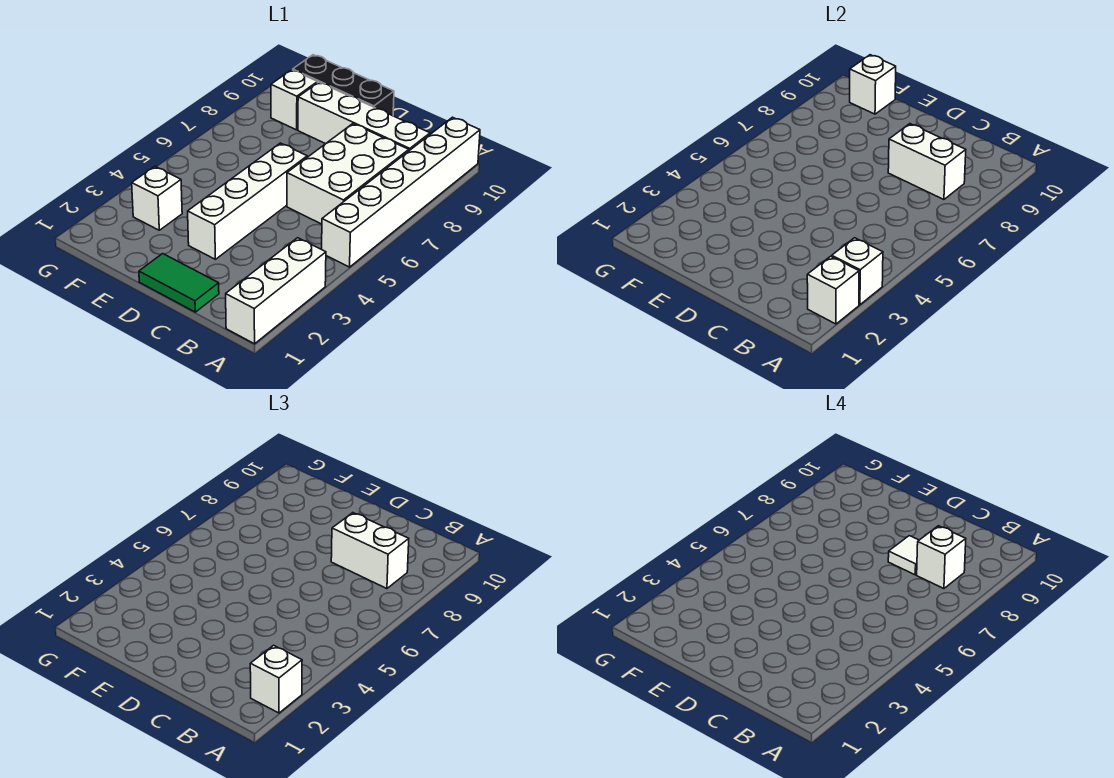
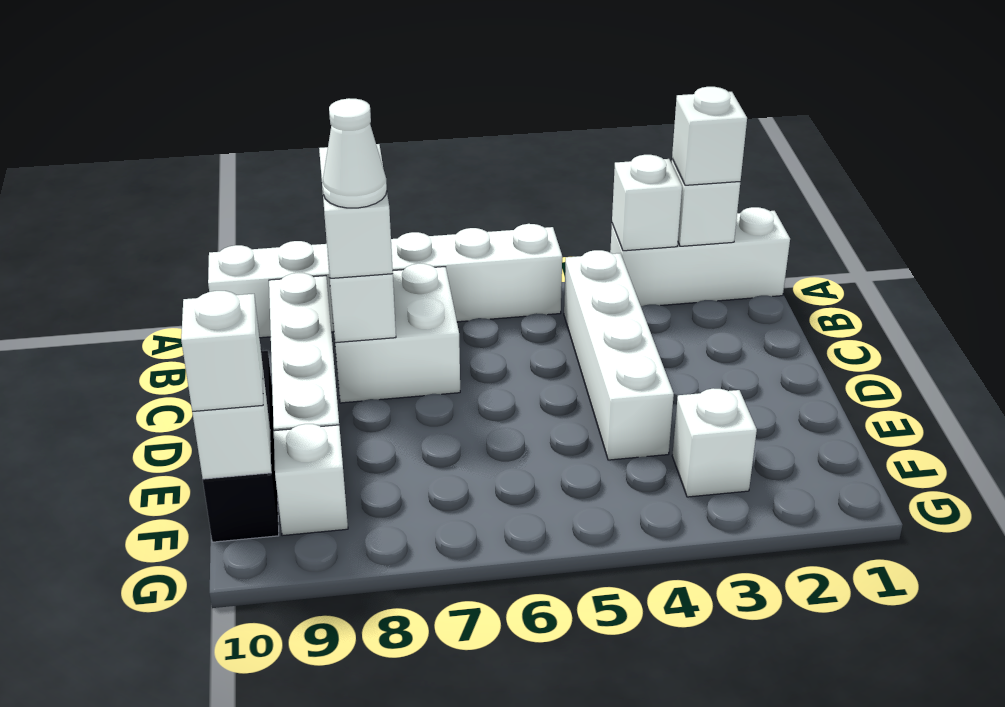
white brick B6:C8 level 1 -> white brick B7:C8 level 1
white brick B8 level 4 -> white brick F10 level 3
green tile C1:D1 level 1 -> none
white tile C8 level 4 -> white cone C8 level 4
white brick D3:D6 level 1 -> white brick B4:E4 level 1

